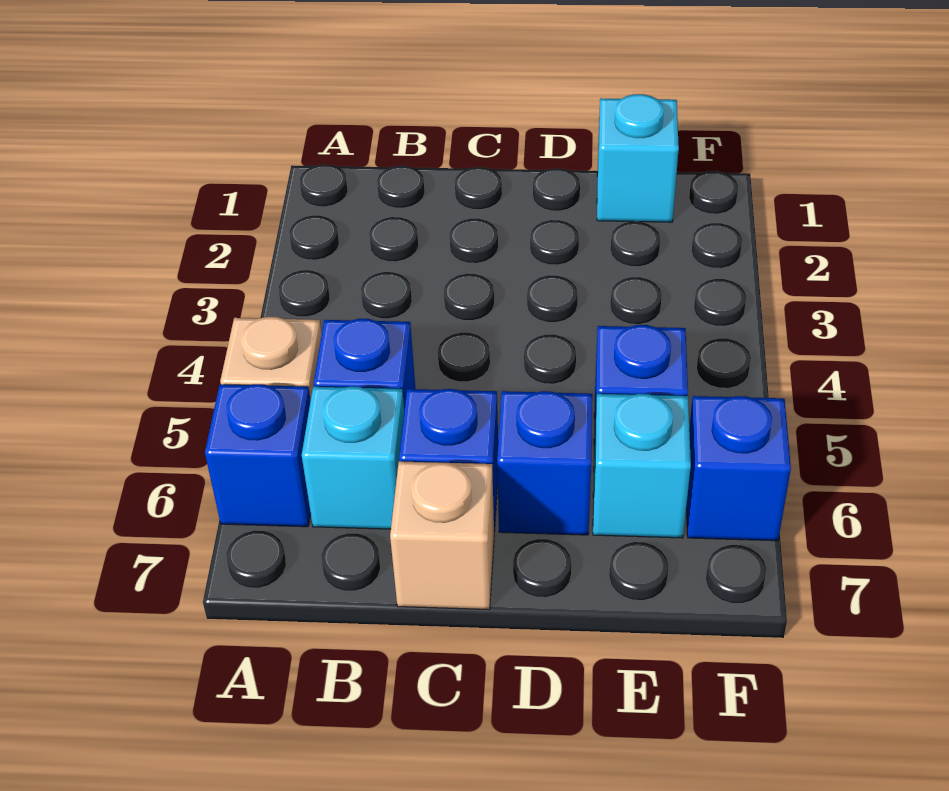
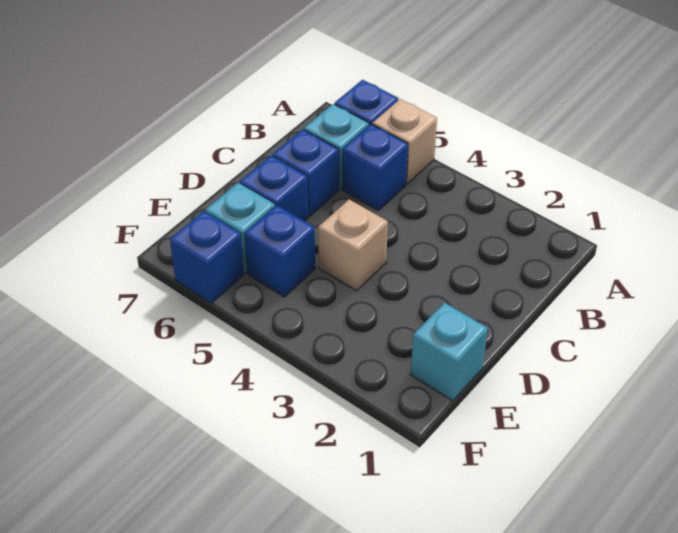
tan brick C7 level 1 -> tan brick D4 level 1

